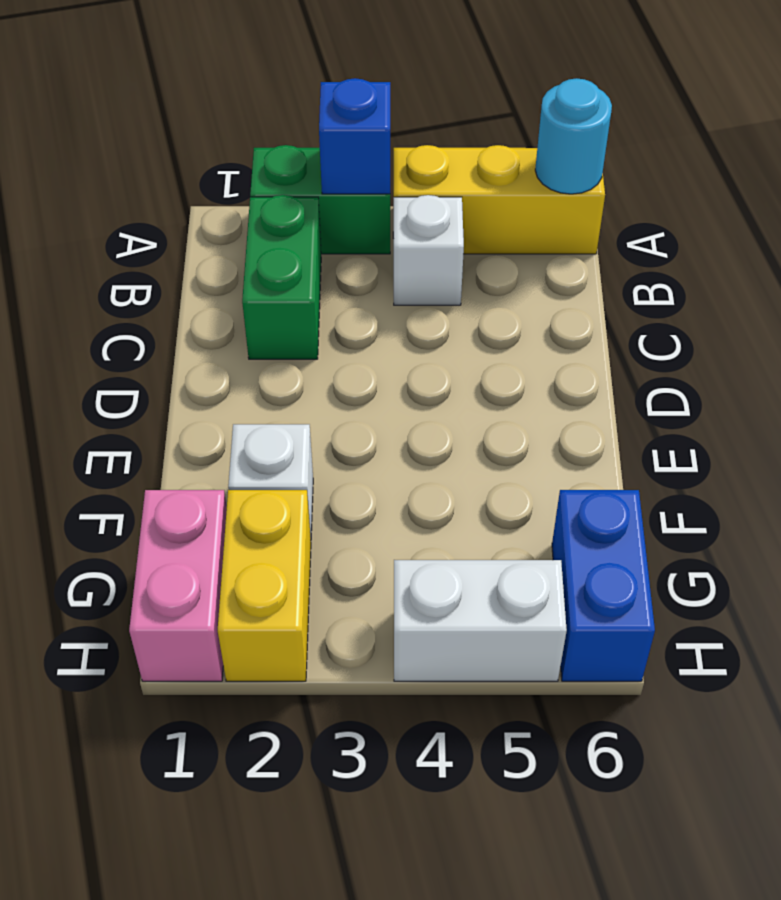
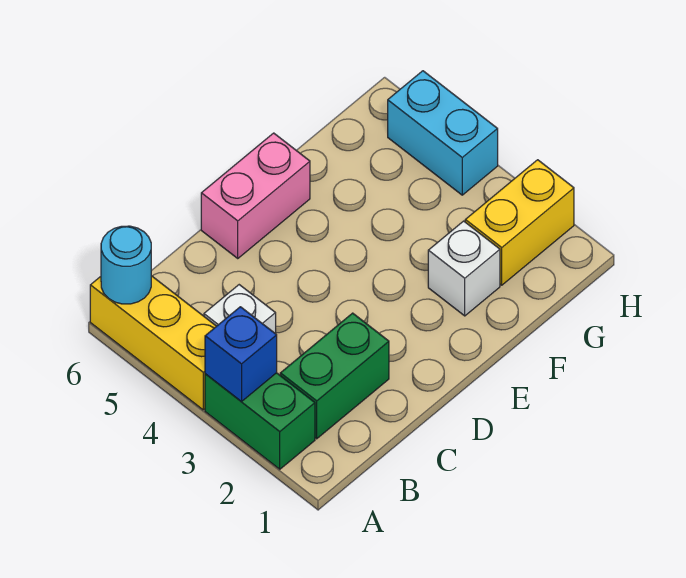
pink brick G1:H1 level 1 -> pink brick D6:E6 level 1
blue brick G6:H6 level 1 -> none
white brick H4:H5 level 1 -> cyan brick H4:H5 level 1

